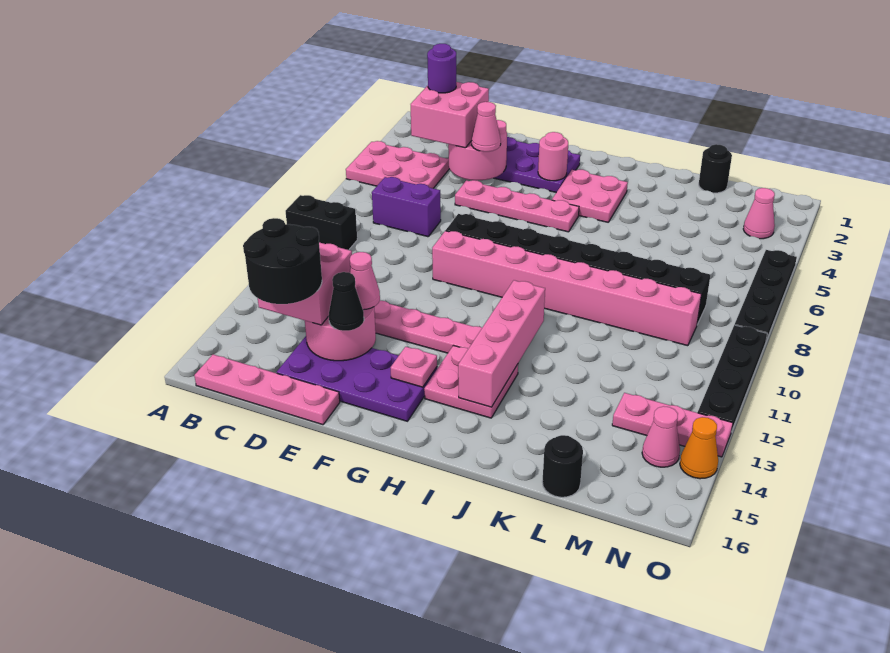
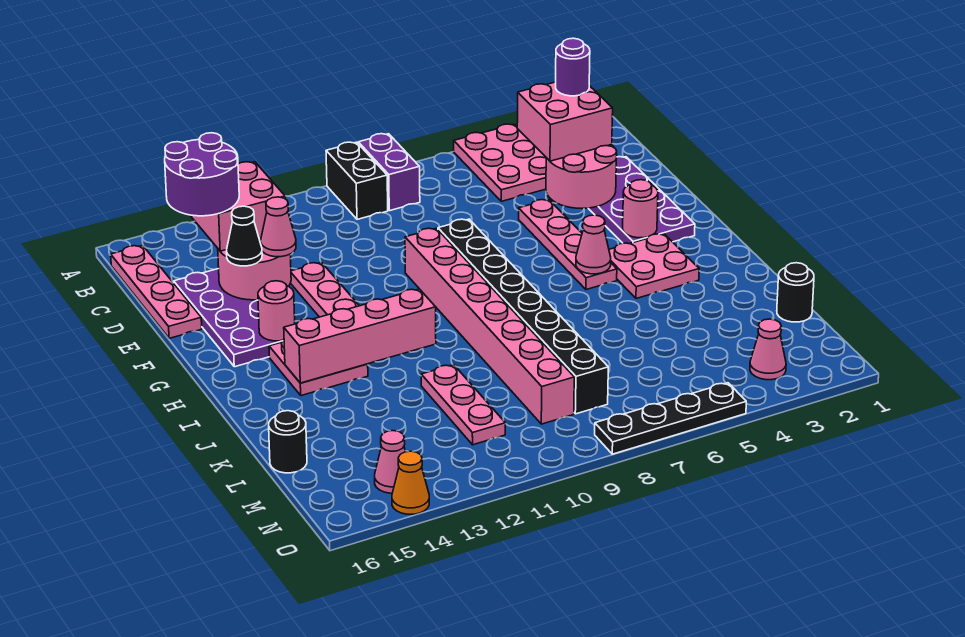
purple brick C7:D7 level 1 -> purple brick A8:B8 level 1
black round brick C14:D15 level 4 -> purple round brick C14:D15 level 4
pink cone E4 level 3 -> pink cone H5 level 2
pink plate G14 level 2 -> pink round brick G14 level 2
pink plate M13:O13 level 1 -> pink plate K11:M11 level 1
black plate O9:O12 level 1 -> none

